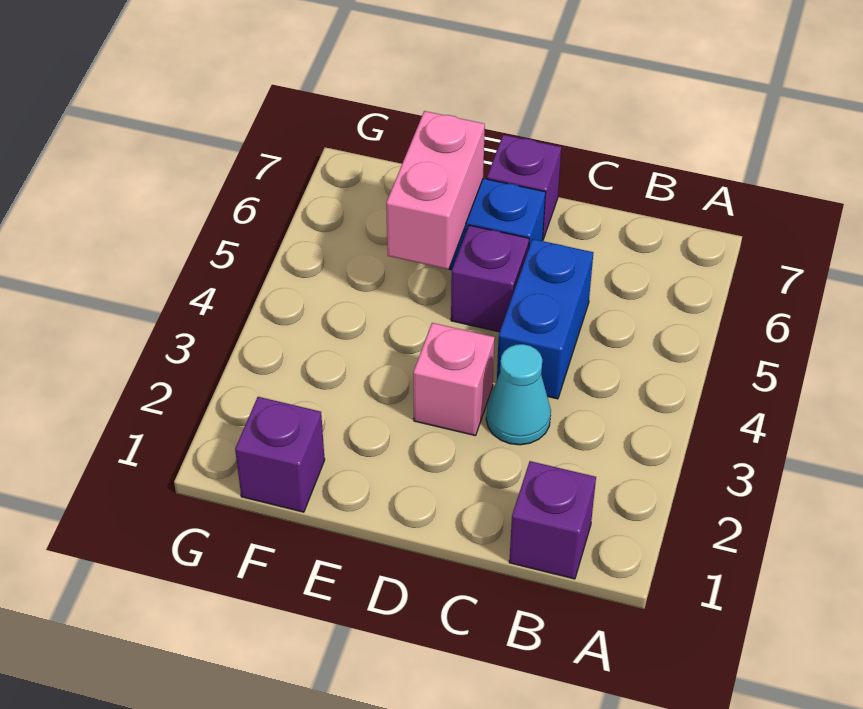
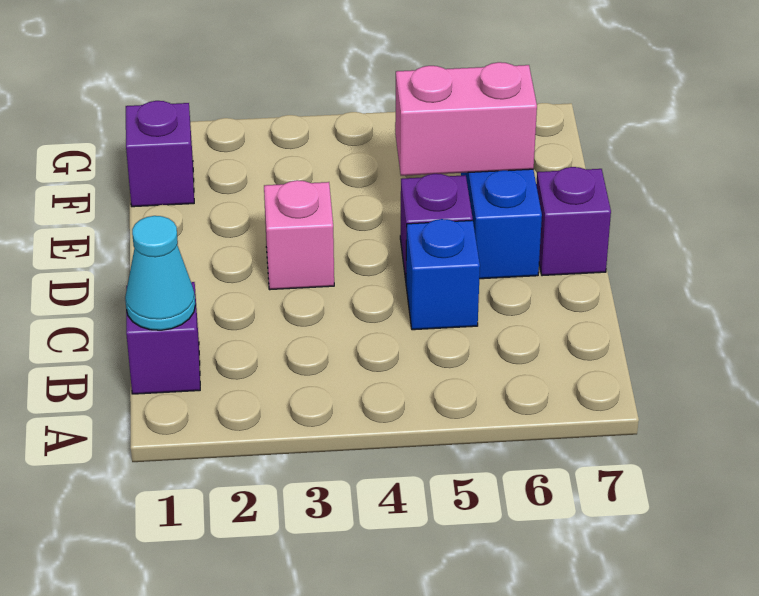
cyan cone C3 level 1 -> cyan cone B1 level 2
blue brick C4:C5 level 1 -> blue brick C5 level 1

